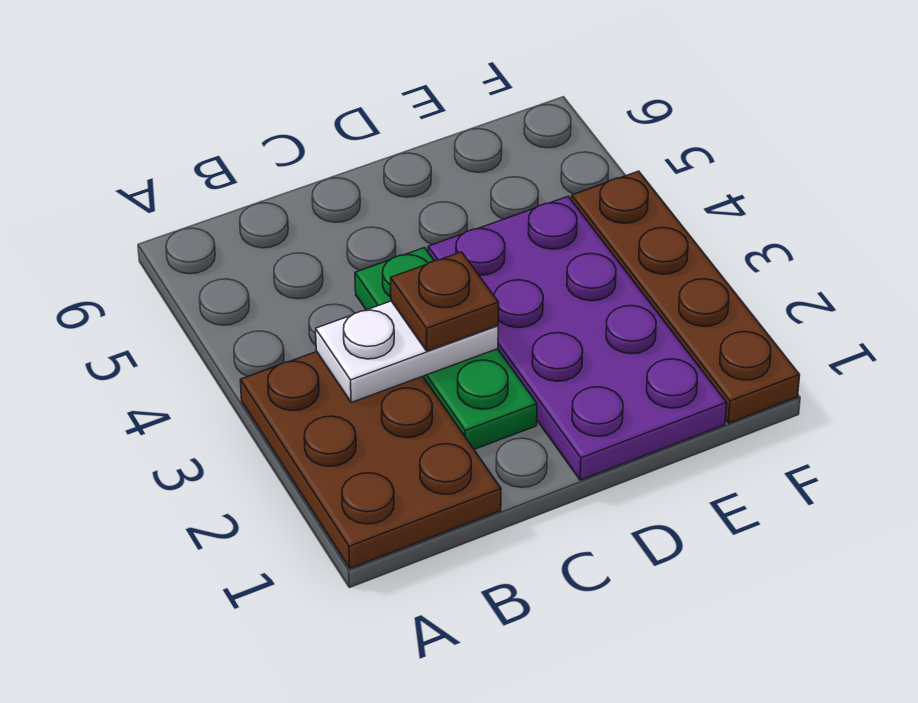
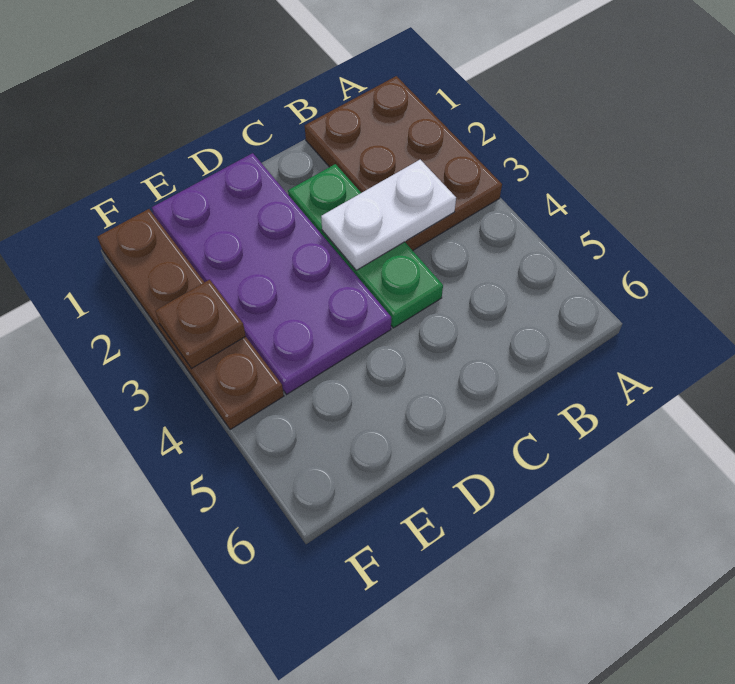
brown plate C3 level 3 -> brown plate F3 level 2

